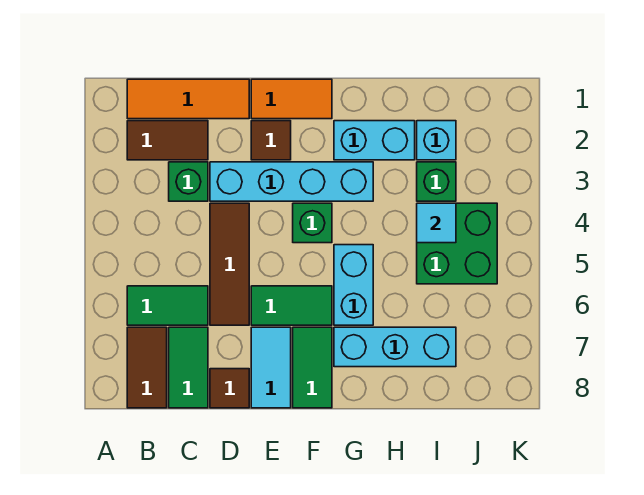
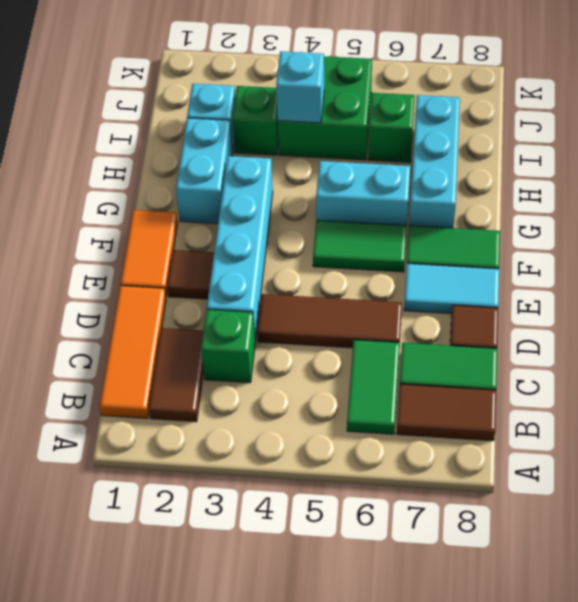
green tile E6:F6 level 1 -> green tile F5:F6 level 1
green brick F4 level 1 -> green brick I6 level 1
cyan tile I4 level 2 -> cyan brick I4 level 2

